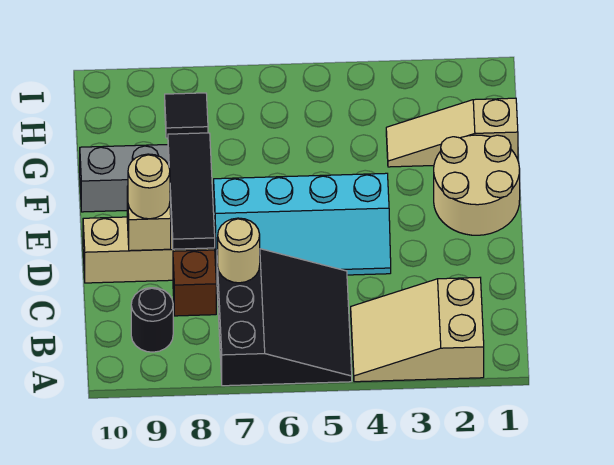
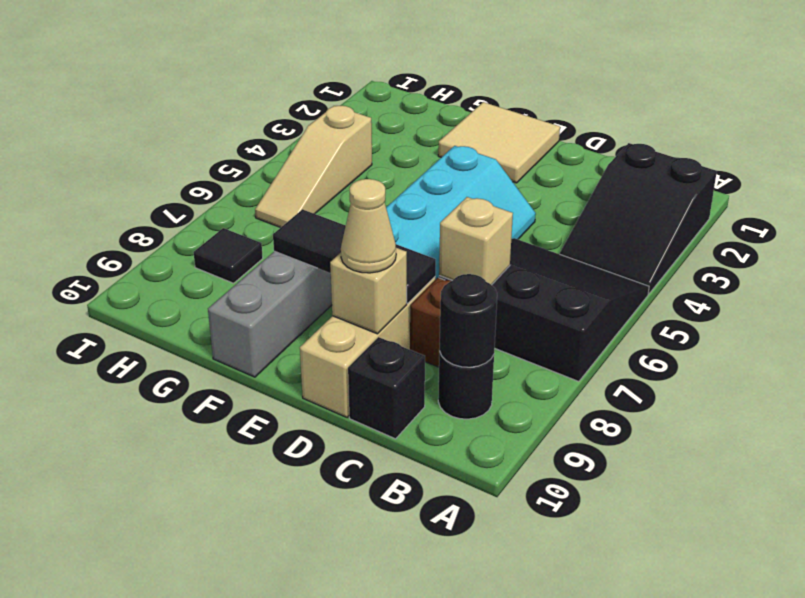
tan slope A2:B4 level 1 top 2 -> black slope A2:B4 level 1 top 2
none -> black round brick B9 level 2
tan round brick C7 level 2 -> tan brick C7 level 2
none -> black brick C10 level 1
tan round brick D9 level 3 -> tan cone D9 level 3
tan round brick E1:F2 level 1 -> tan tile E1:F2 level 1
tan slope G1:G3 level 1 top 1 -> tan slope H4:H6 level 1 top 4

